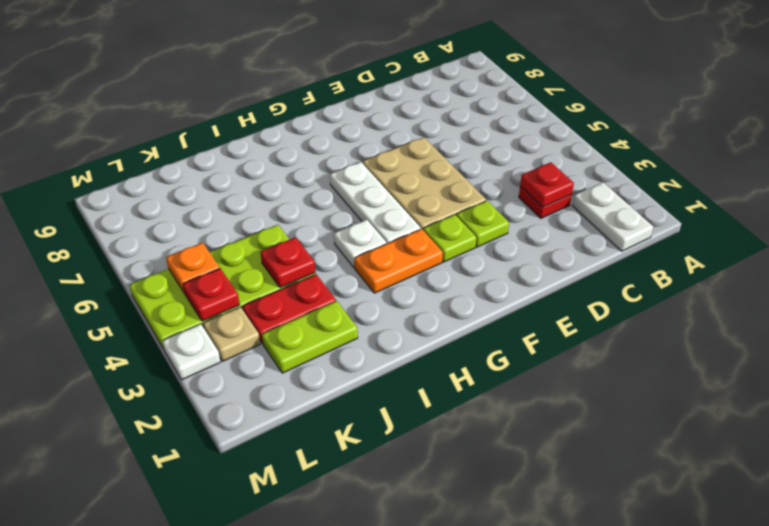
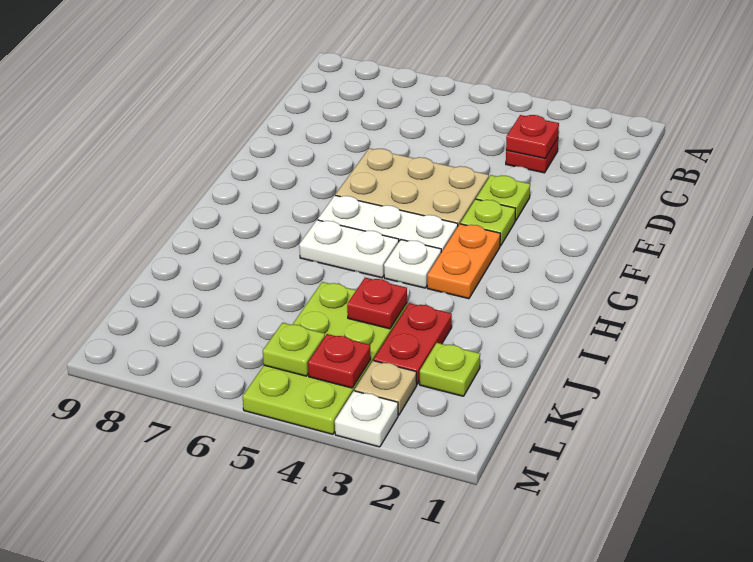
white plate B1:B2 level 1 -> white plate H5:H6 level 1
lime plate J2:K2 level 1 -> lime plate K2 level 1
orange plate L5 level 2 -> lime plate L5 level 2

